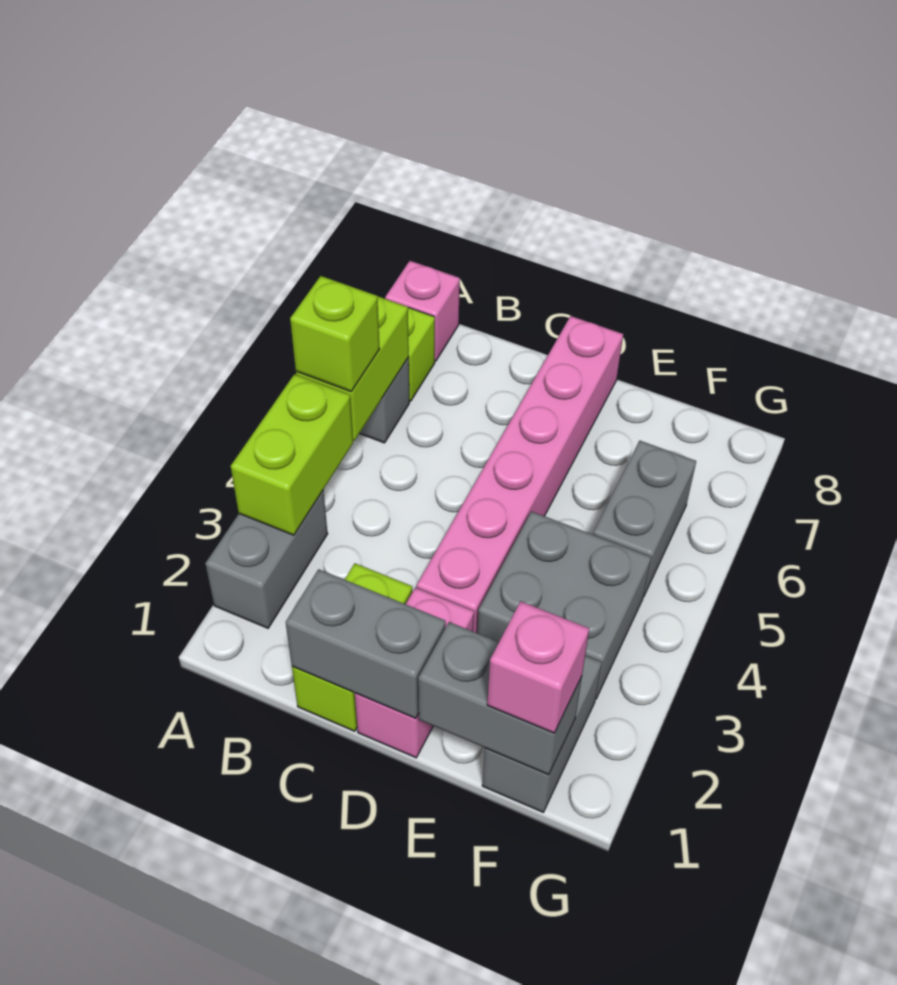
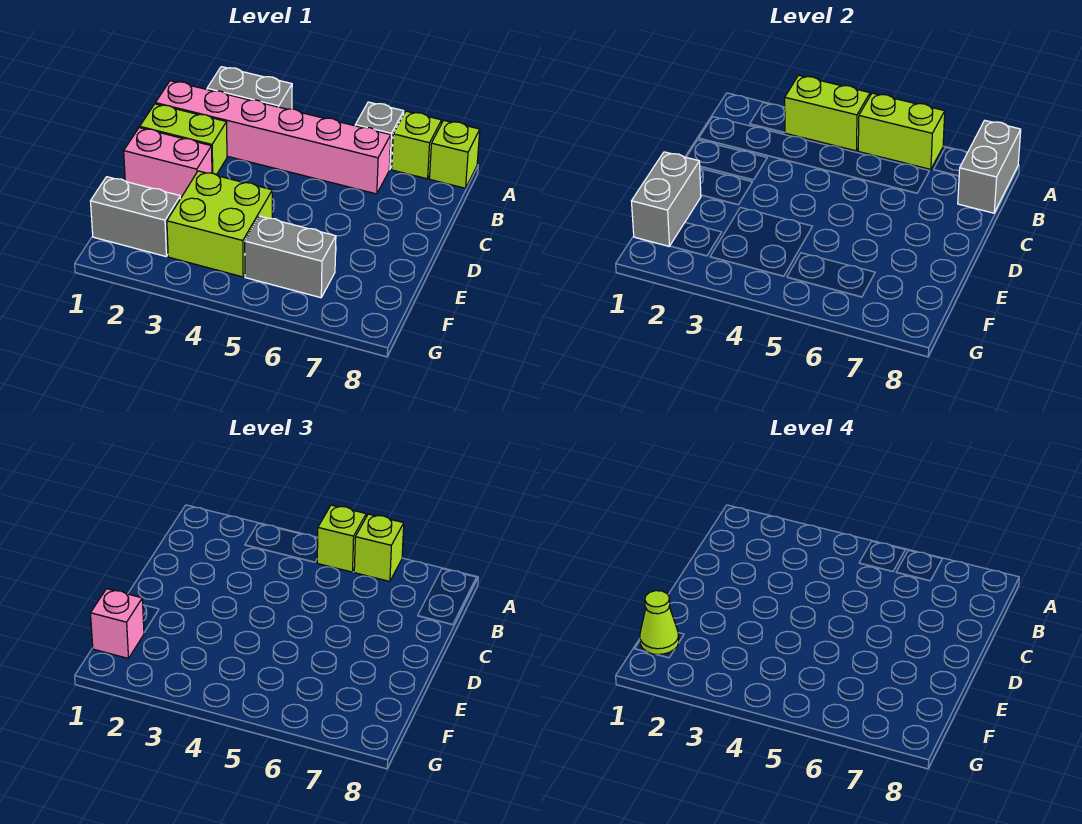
none -> lime brick A6 level 3
pink brick A8 level 1 -> lime brick A8 level 1
grey brick C1:D1 level 2 -> grey brick A8:B8 level 2
pink brick D3:D8 level 1 -> pink brick B1:B6 level 1
grey brick E3:F4 level 1 -> lime brick E3:F4 level 1
none -> lime cone F1 level 4

